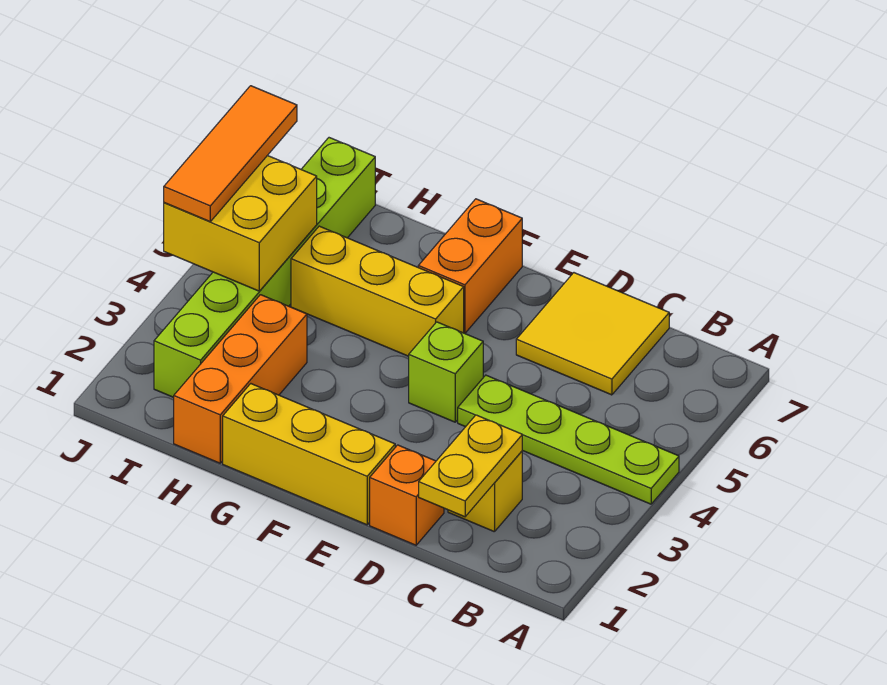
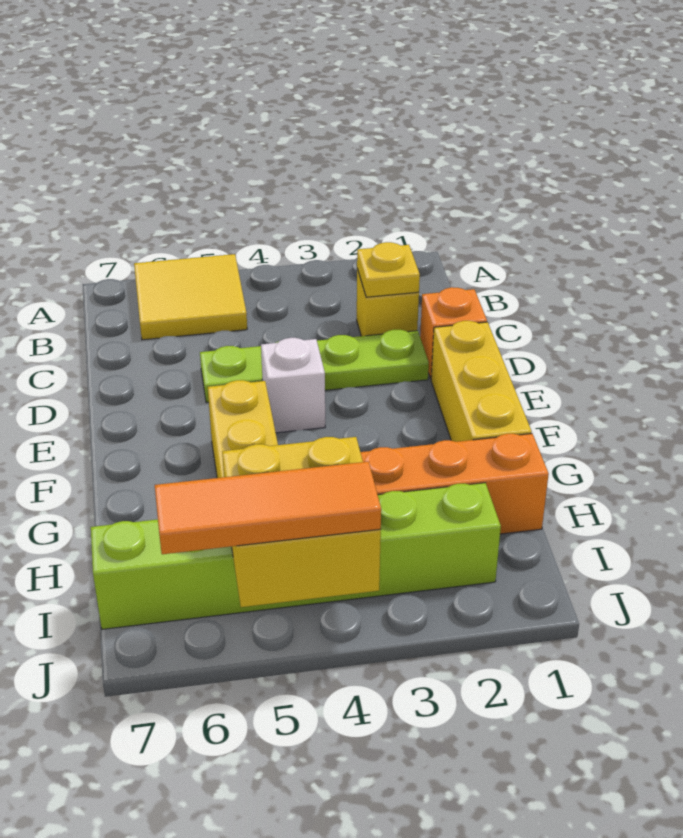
lime plate A4:D4 level 1 -> lime plate D2:D5 level 1
yellow plate C1:C2 level 2 -> yellow plate C2 level 2
yellow tile C6:D7 level 1 -> yellow tile A5:B6 level 1
lime brick E4 level 1 -> white brick E4 level 1
orange brick F6:F7 level 1 -> none

